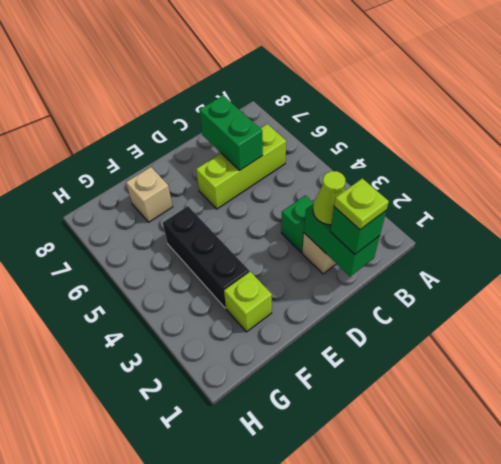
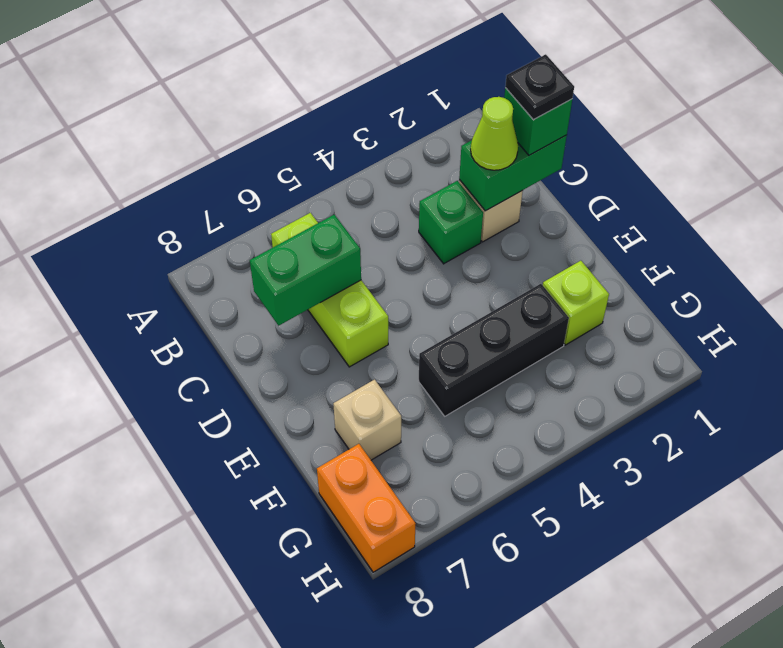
lime plate C1 level 4 -> black plate C1 level 4
none -> orange brick G8:H8 level 1

